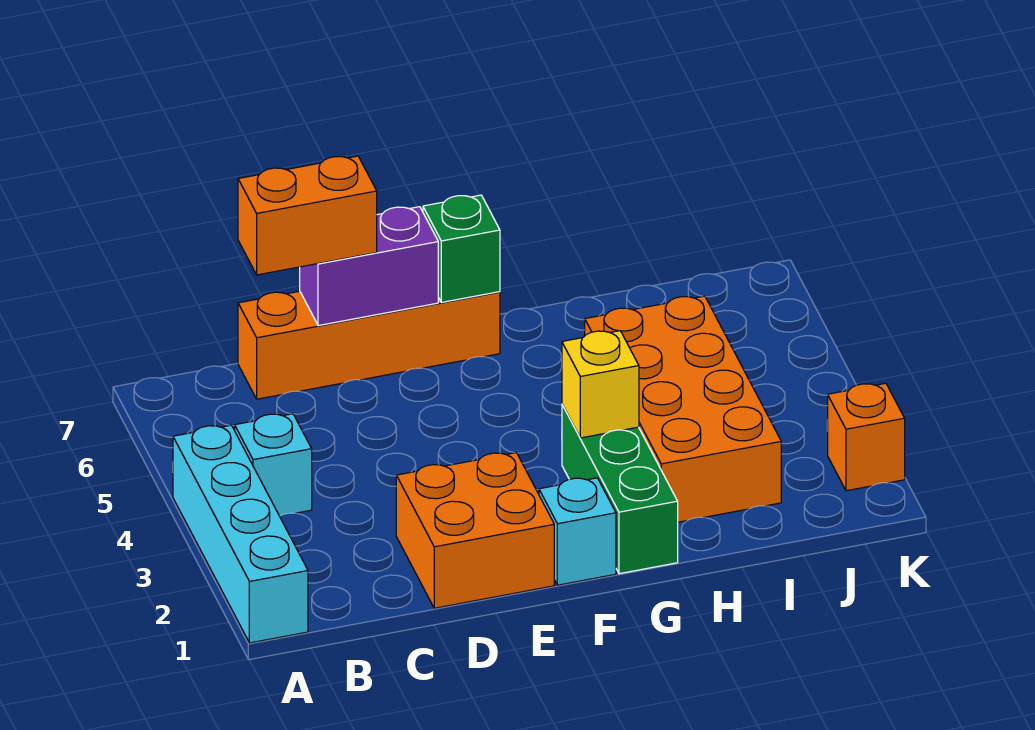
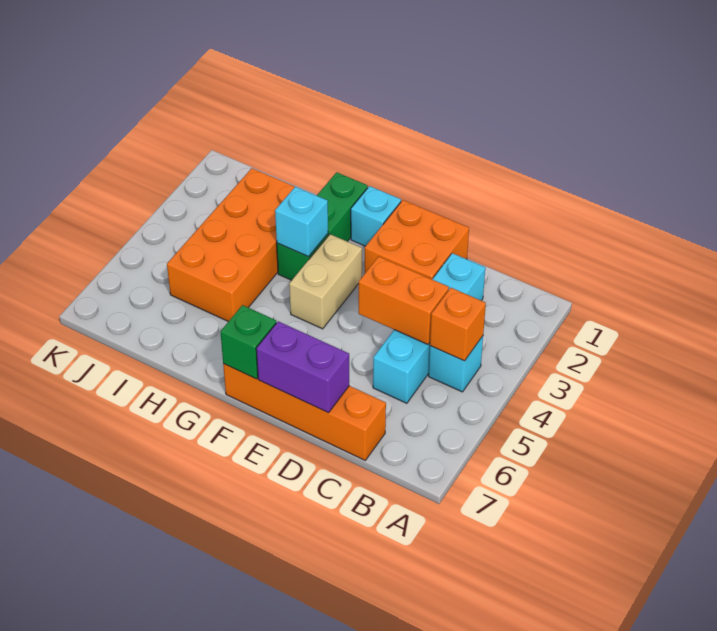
cyan brick A1:A4 level 1 -> cyan brick C2:C5 level 1
orange brick C7:D7 level 3 -> orange brick C4:D4 level 2
none -> tan brick F3:F4 level 1
yellow brick G3 level 2 -> cyan brick G3 level 2
orange brick K2 level 1 -> orange brick B4 level 2

